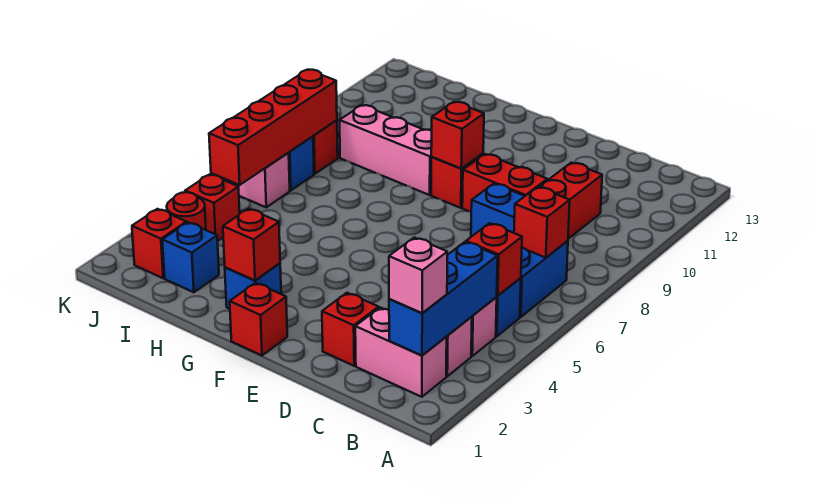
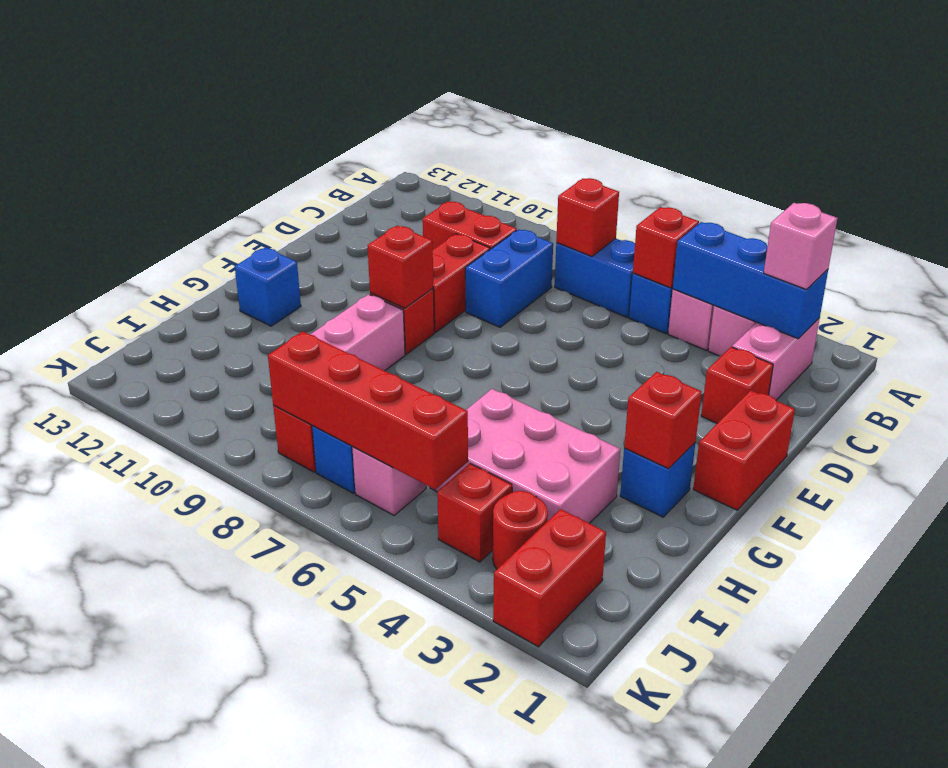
red brick F1 level 1 -> red brick E1:F1 level 1
none -> pink brick H3:I5 level 1
blue brick I2 level 1 -> blue brick G12 level 1
red brick J2 level 1 -> red brick J2:K2 level 1

